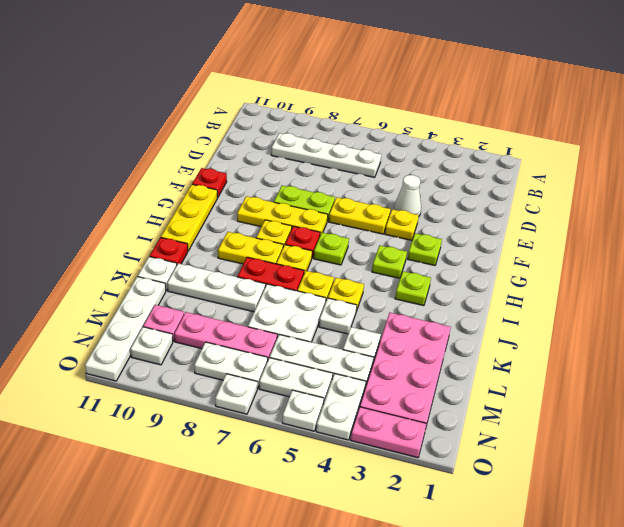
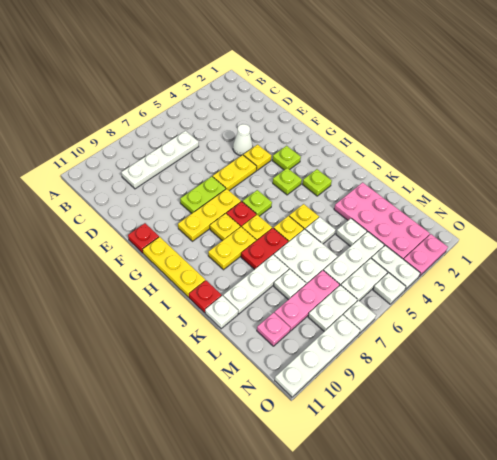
white plate L11:O11 level 1 -> white plate O8:O11 level 1
white plate N10 level 1 -> white plate L8 level 1

